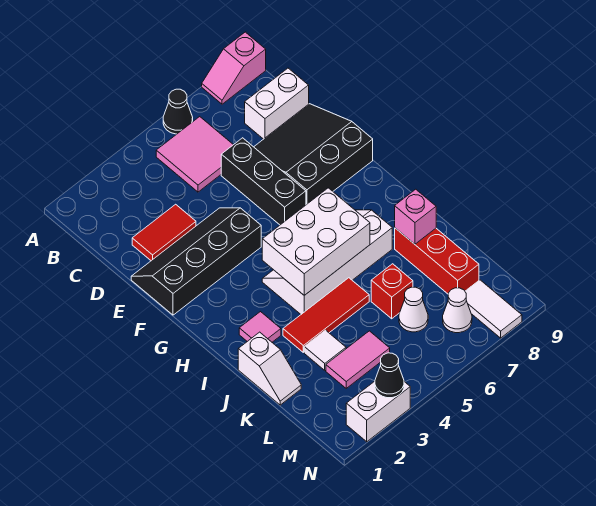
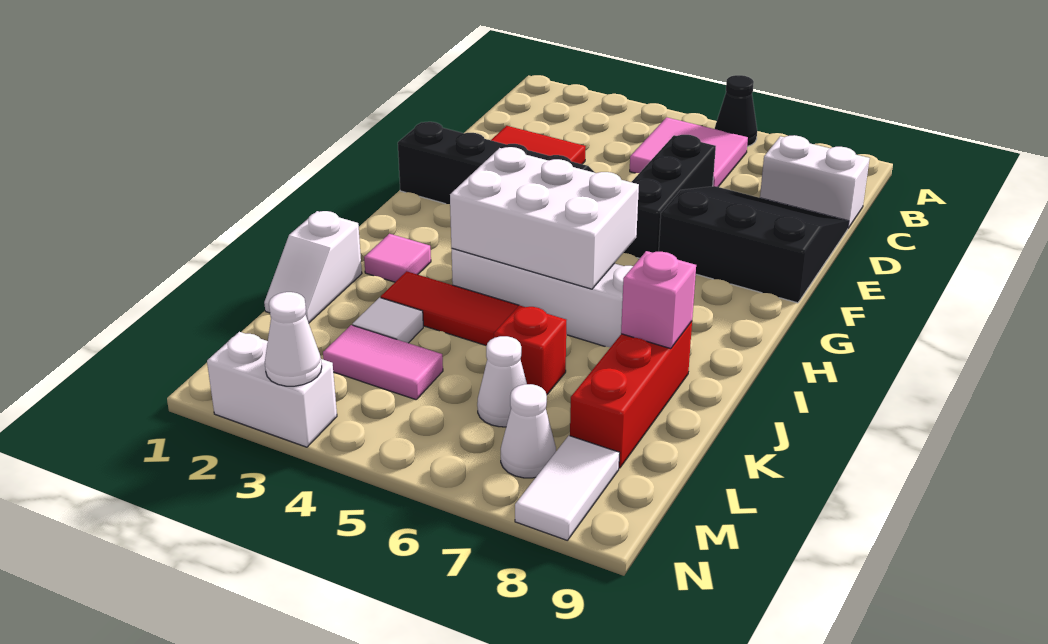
pink slope A8:A9 level 1 top 9 -> none
black cone N3 level 2 -> white cone N3 level 2

